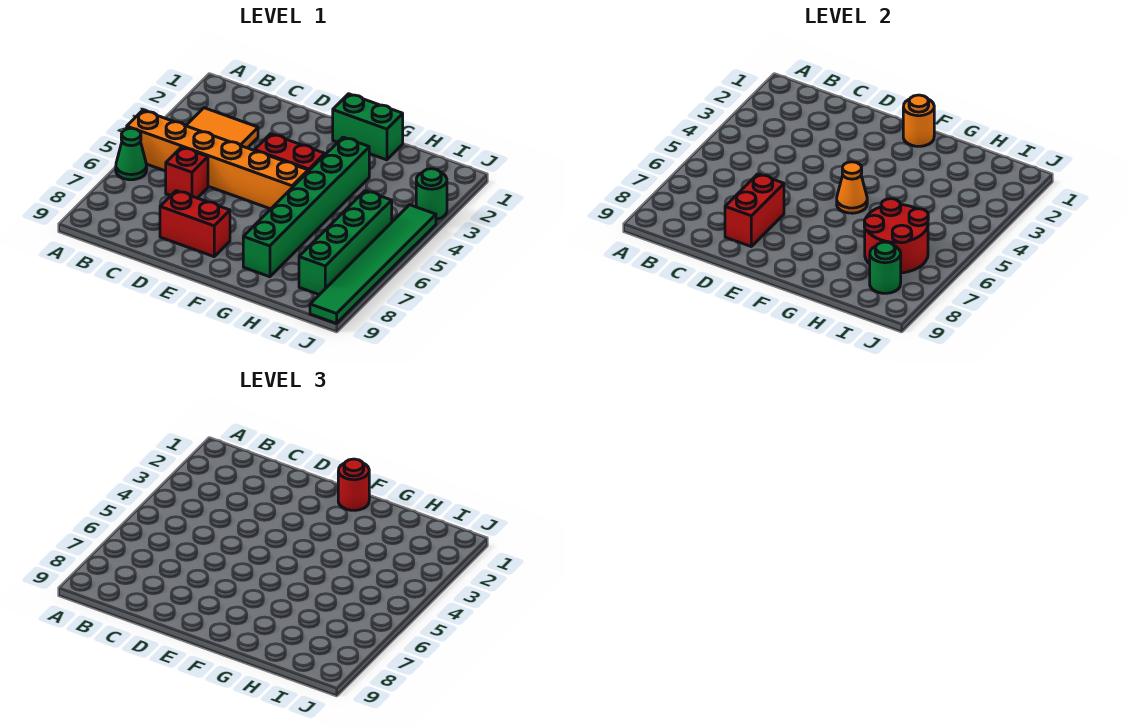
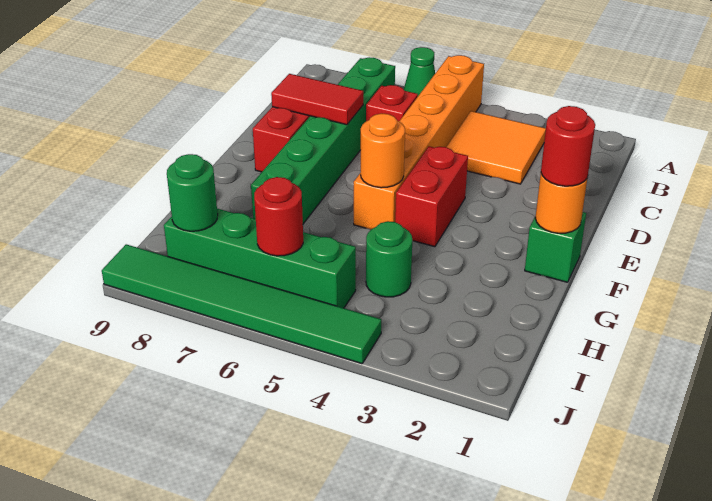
red brick D7:D8 level 2 -> red tile D7:D8 level 2
green brick F1:G1 level 1 -> green brick F1 level 1
orange cone F5 level 2 -> orange round brick F5 level 2
green brick G3:G8 level 1 -> green brick B7:G7 level 1
red round brick H6:I7 level 2 -> red round brick I6 level 2
green round brick J3 level 1 -> green round brick H4 level 1

